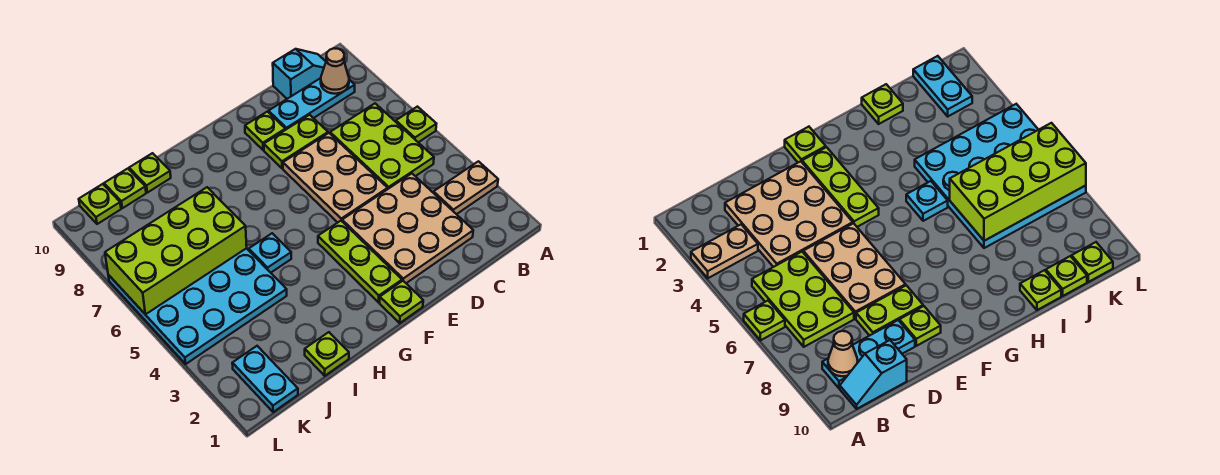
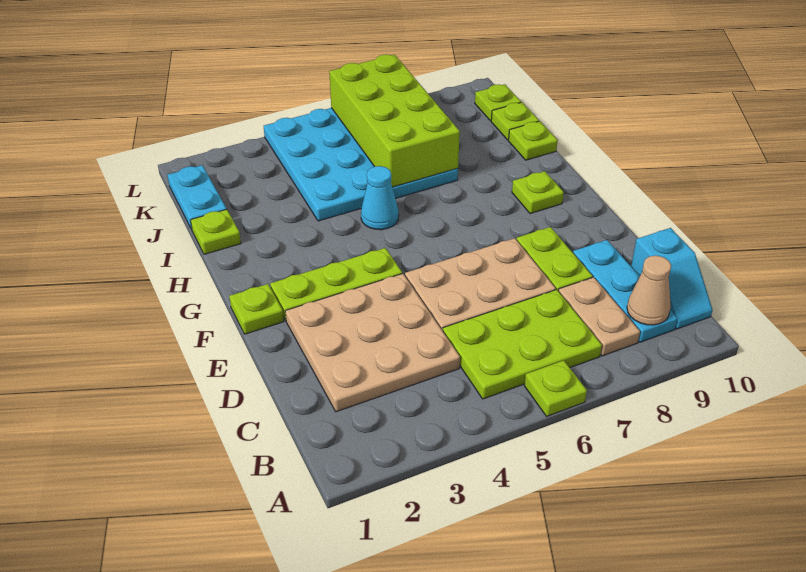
tan plate A3:B3 level 1 -> tan plate B8:C8 level 1
lime plate E9 level 1 -> lime plate G9 level 1
cyan plate H5 level 1 -> cyan cone H5 level 1
cyan plate K1:K2 level 1 -> cyan plate J1:K1 level 1

